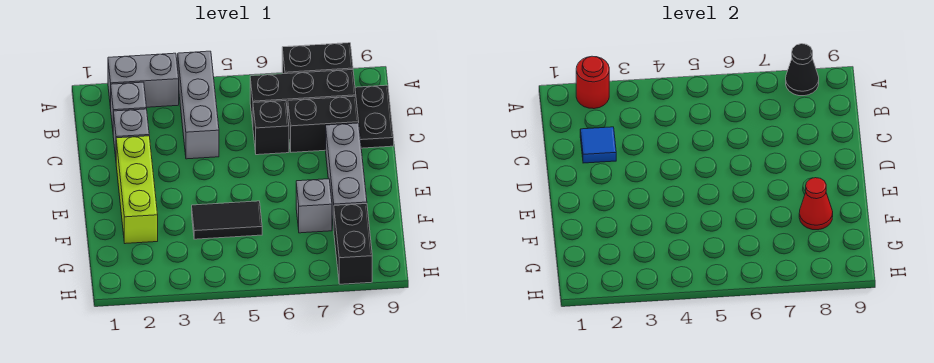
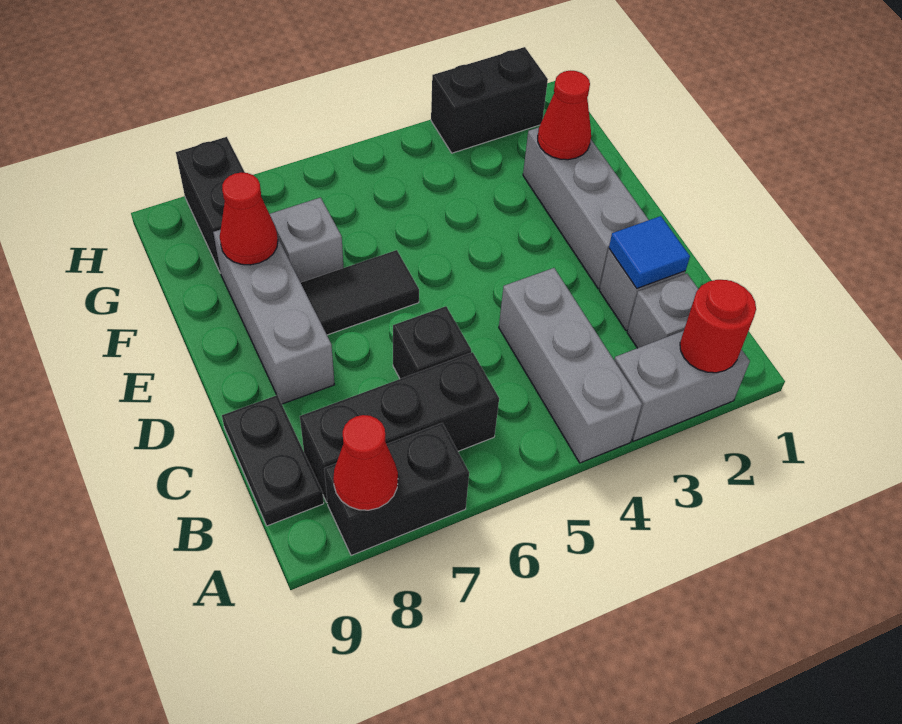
black cone A8 level 2 -> red cone A8 level 2
black brick C7:C8 level 1 -> black brick H2:H3 level 1
lime brick D2:F2 level 1 -> grey brick D2:F2 level 1
none -> red cone F2 level 2
black tile F4:F5 level 1 -> black tile E6:E7 level 1

